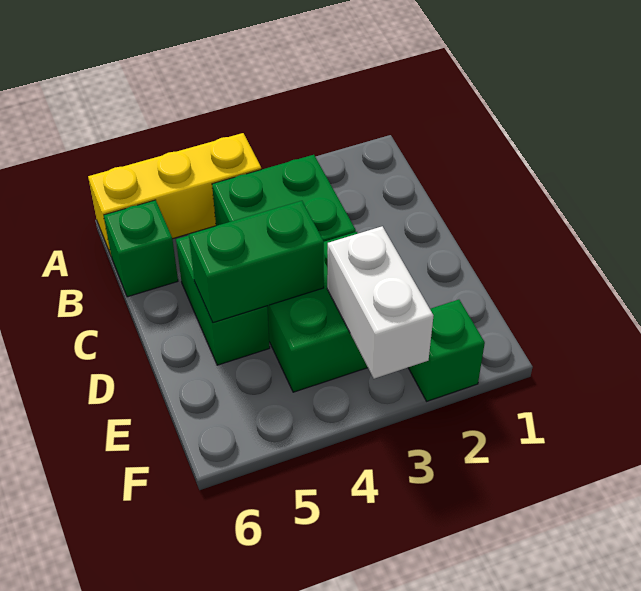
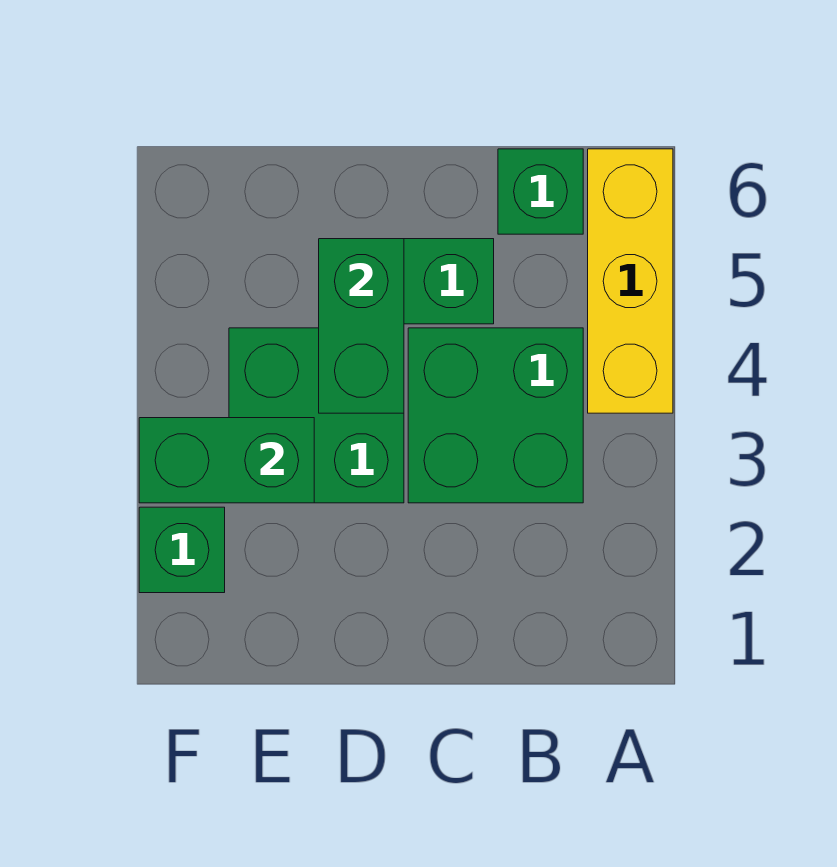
white brick E3:F3 level 2 -> green brick E3:F3 level 2

